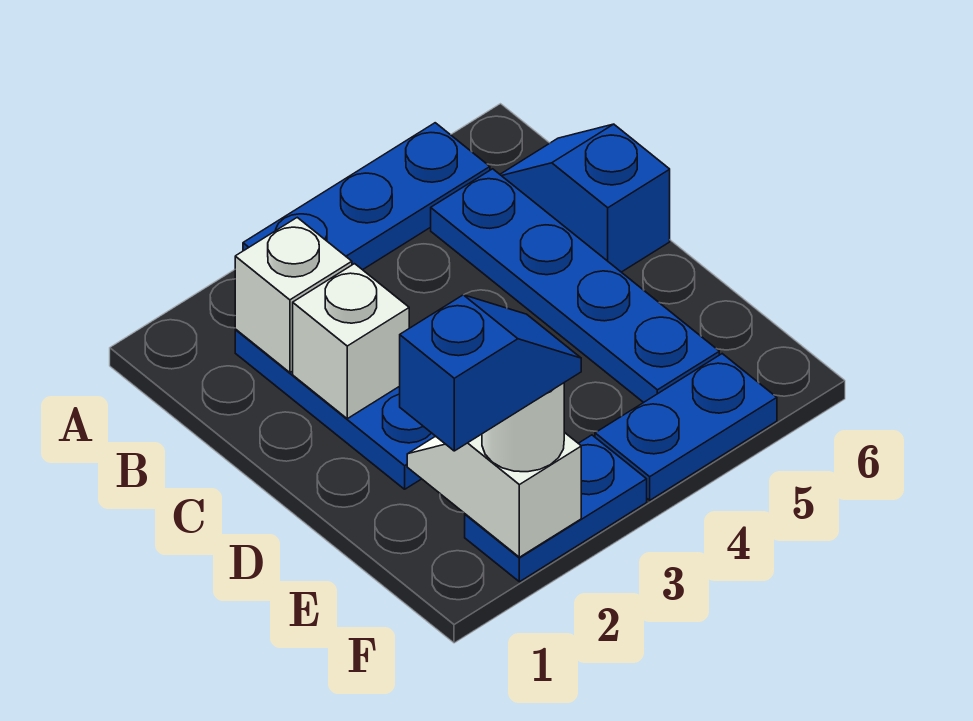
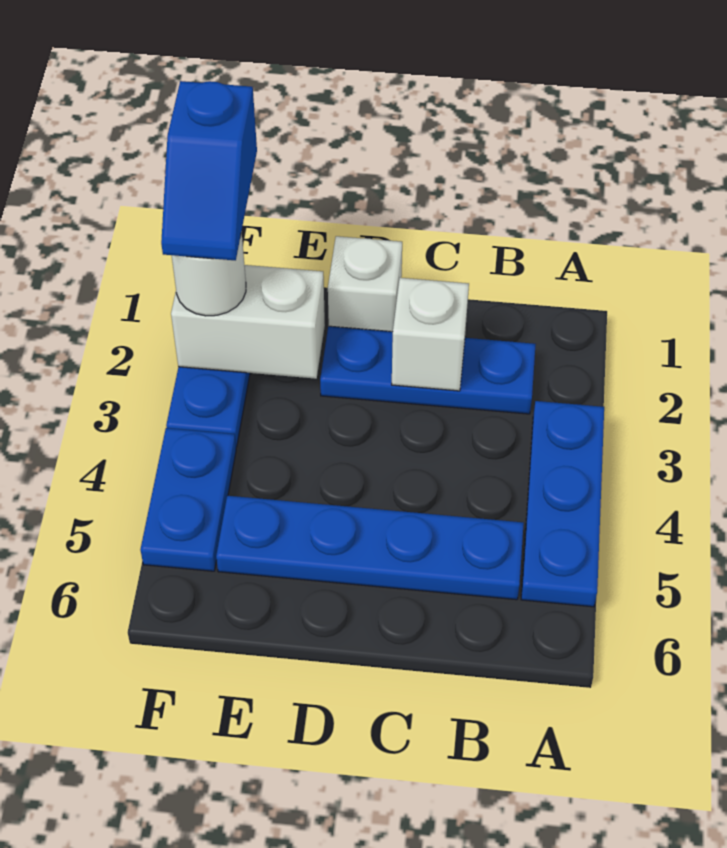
white brick B2 level 2 -> white brick D1 level 1
blue slope B6:C6 level 1 top C -> none
white slope E2:F2 level 2 top F -> white brick E2:F2 level 2

